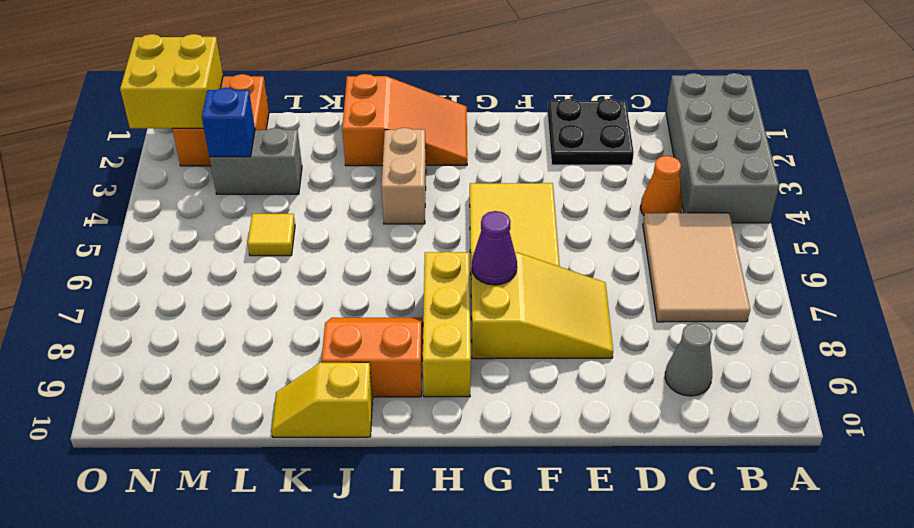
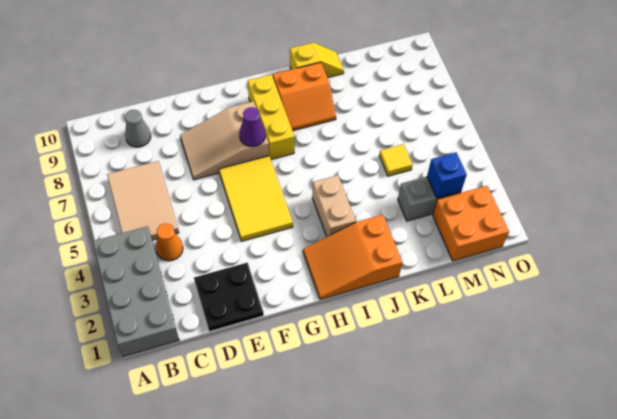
yellow slope E7:G8 level 1 top G -> tan slope E7:G8 level 1 top G
yellow brick N1:O2 level 2 -> none

